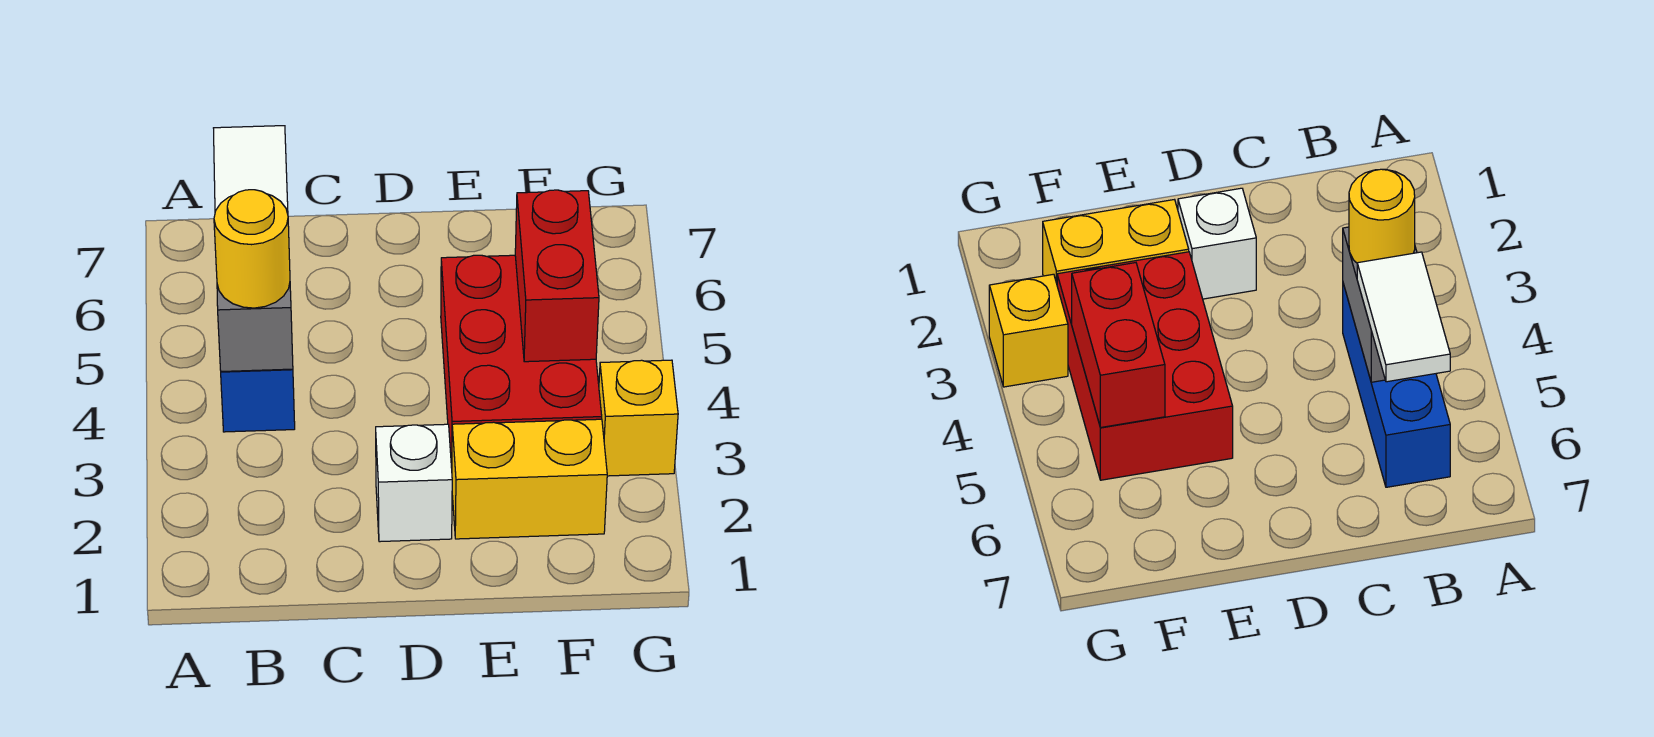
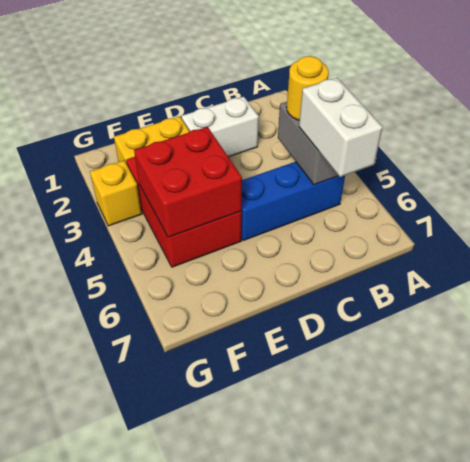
blue brick B4:B6 level 1 -> blue brick B5:D5 level 1
white tile B5:B6 level 3 -> white brick B5:B6 level 3
white brick D2 level 1 -> white brick C2:D2 level 1
red brick F4:F5 level 2 -> red brick E4:F5 level 2

